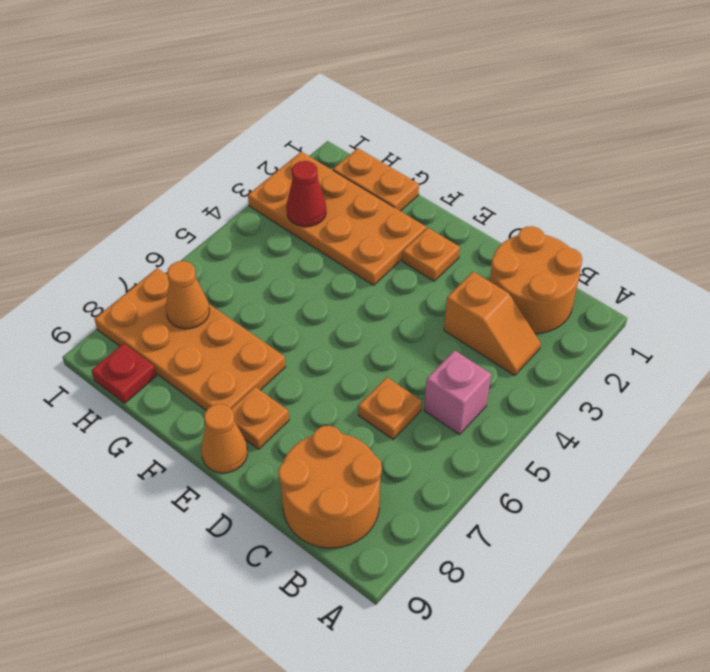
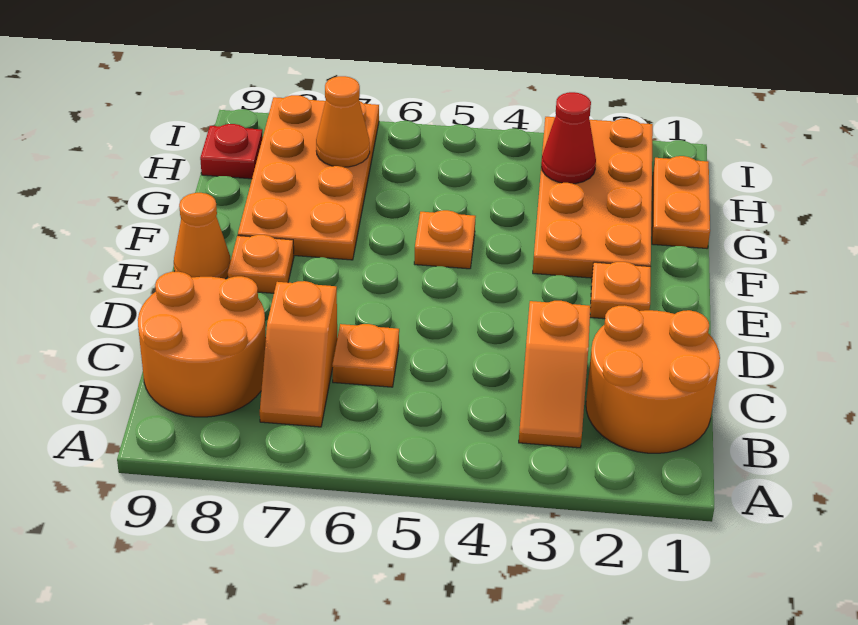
pink brick B5 level 1 -> none
none -> orange slope B7:C7 level 1 top C
none -> orange plate F5 level 1

